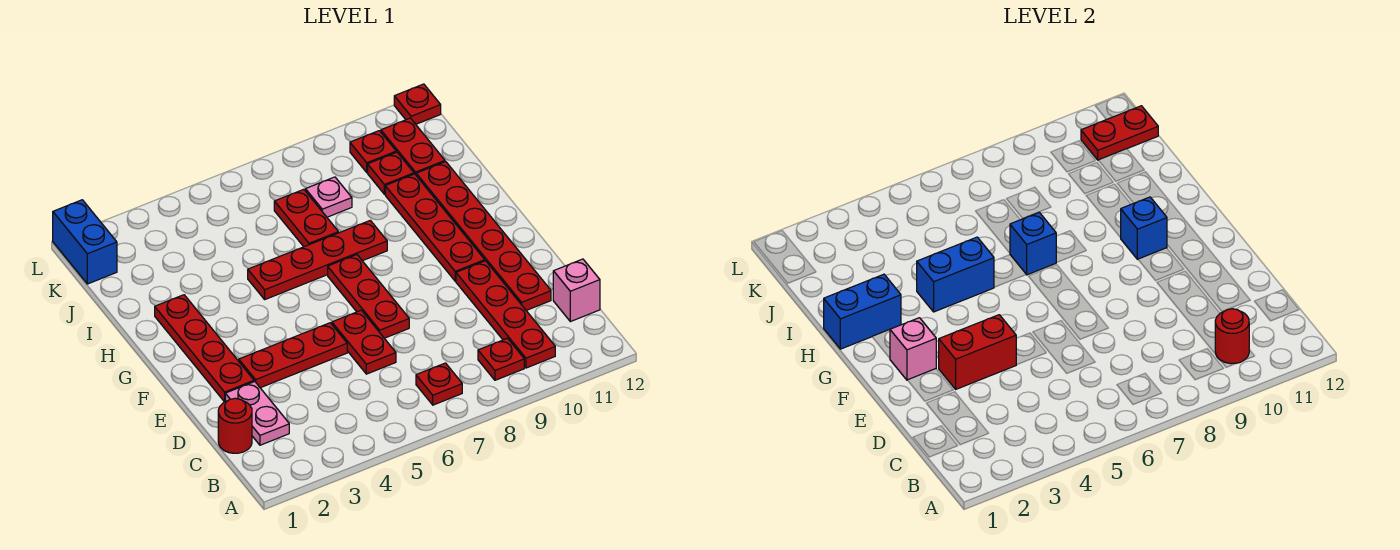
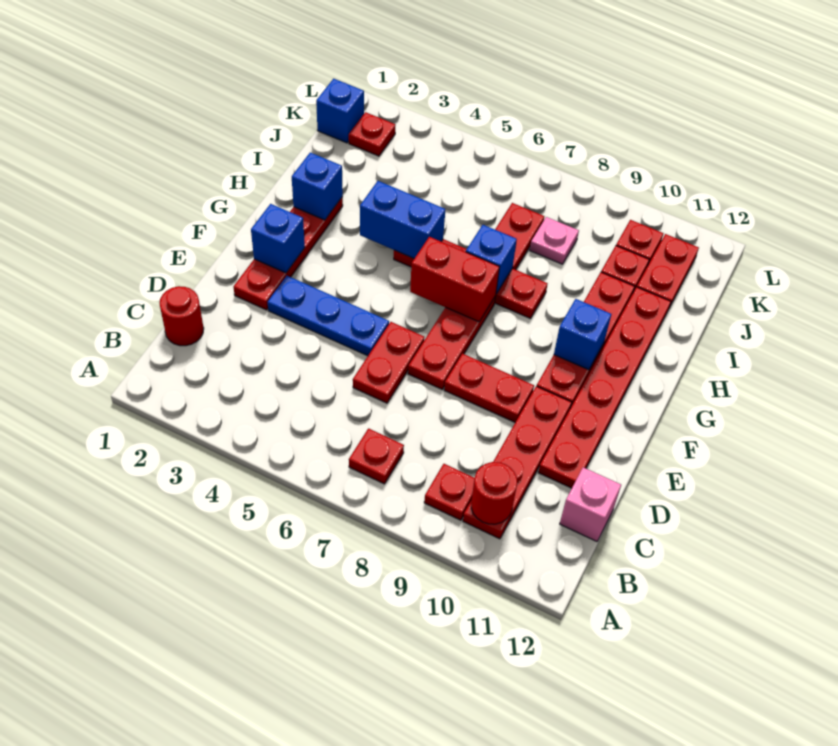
pink plate C2:D2 level 1 -> none
red plate E3:E5 level 1 -> blue plate E3:E5 level 1
red brick E3:E4 level 2 -> red brick G6:G7 level 2
pink brick F2 level 2 -> blue brick F2 level 2
blue brick H1:H2 level 2 -> blue brick H2 level 2
blue brick K1:L1 level 1 -> blue brick K1 level 1
red plate K11:K12 level 2 -> red plate E8:E9 level 1
red plate L12 level 1 -> red plate K2 level 1

